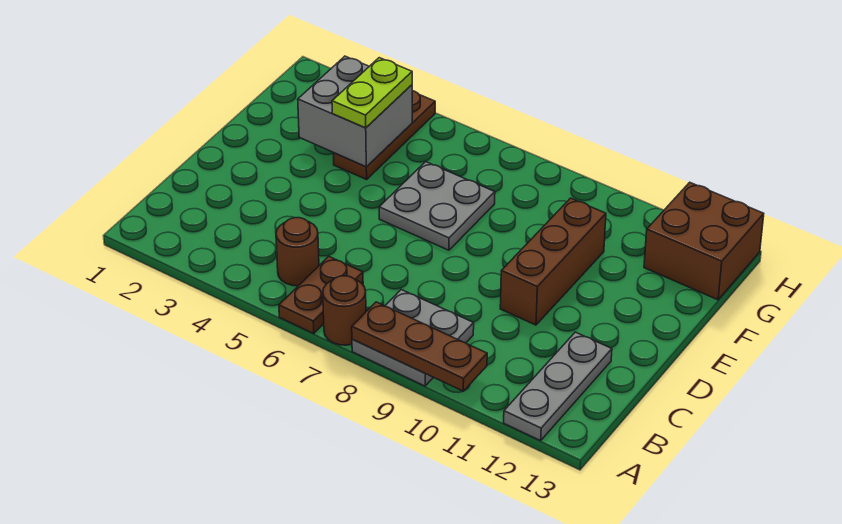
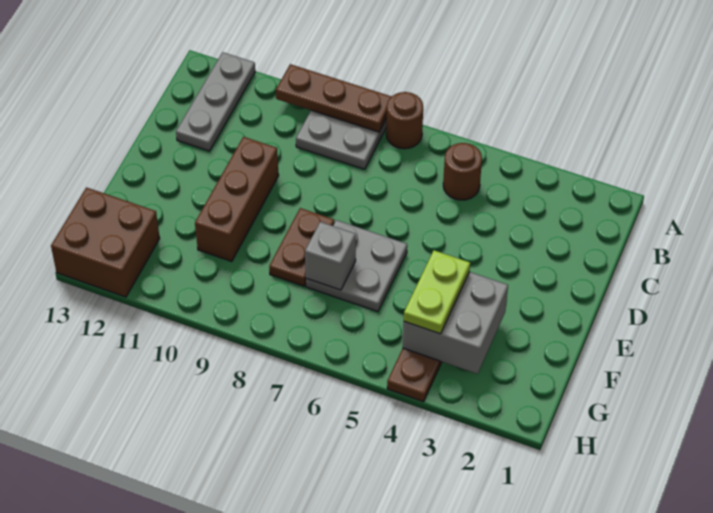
brown plate A6:B6 level 1 -> brown plate E8:F8 level 1
none -> grey brick F7 level 2

